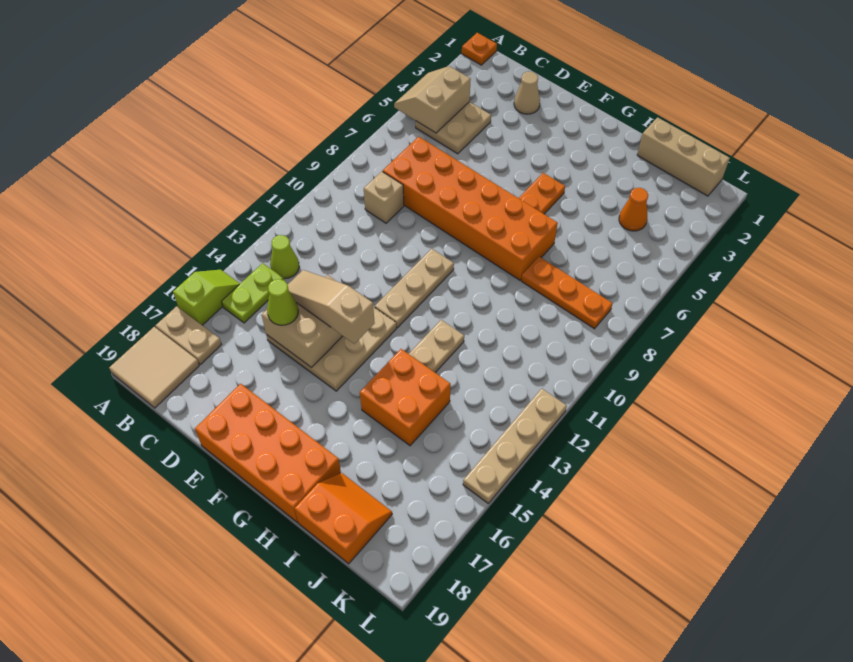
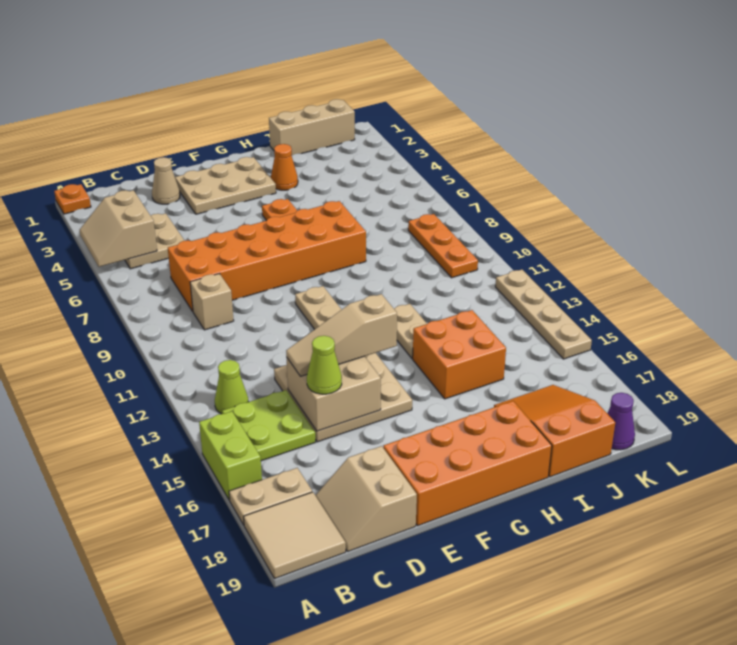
lime slope A15:A16 level 1 top 16 -> lime brick A15:A16 level 1
lime plate B14:B15 level 1 -> lime plate B14:C15 level 1
none -> tan slope C18:D19 level 1 top D
none -> tan plate E2:G3 level 1
orange plate I8:K8 level 1 -> orange plate K8:K10 level 1
orange slope I18:J19 level 1 top 19 -> orange slope I17:J19 level 1 top 19
orange cone J4 level 1 -> orange cone H3 level 1
none -> purple cone K19 level 1

